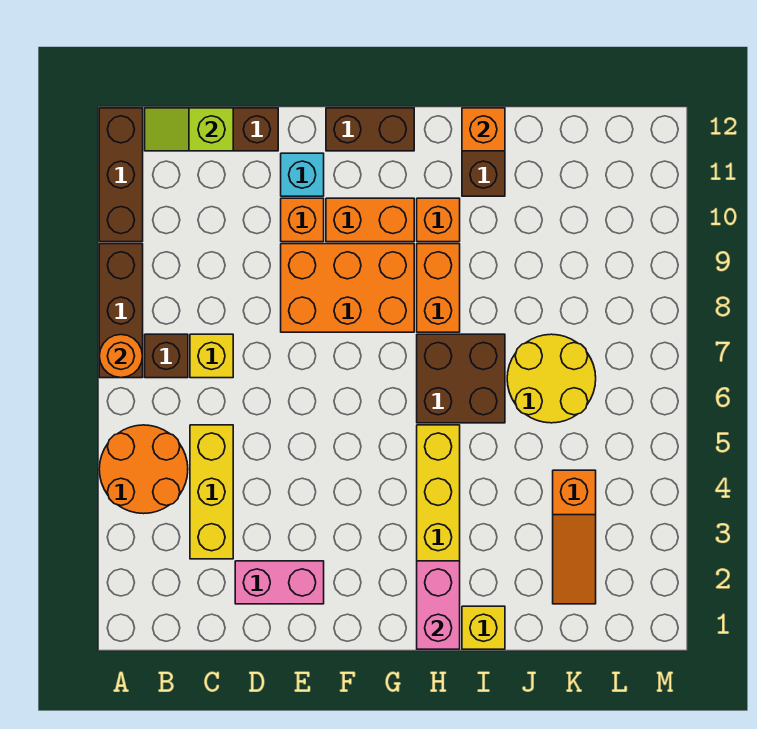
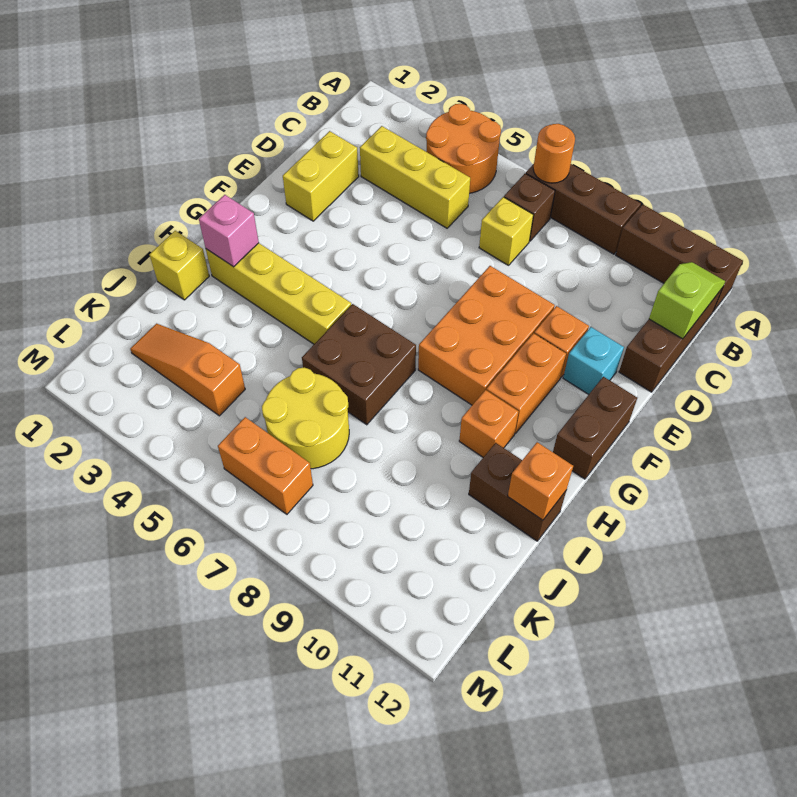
pink brick D2:E2 level 1 -> yellow brick D2:E2 level 1
pink brick H1:H2 level 2 -> pink brick H2 level 2
orange brick H8:H9 level 1 -> orange brick L6:L7 level 1

